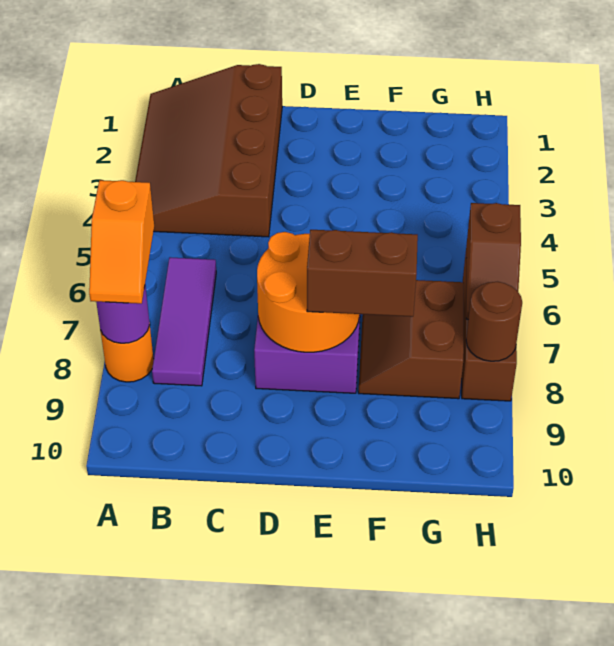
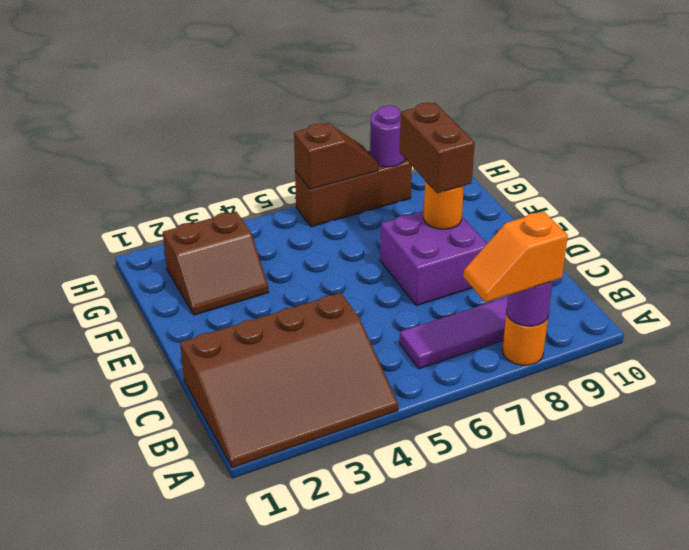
orange slope A7:A8 level 3 top 7 -> orange slope A7:A8 level 3 top 8
orange round brick D7:E8 level 2 -> orange round brick E8 level 2
brown slope F7:G8 level 1 top G -> brown slope F2:G3 level 1 top G
brown round brick H8 level 2 -> purple round brick H8 level 2

